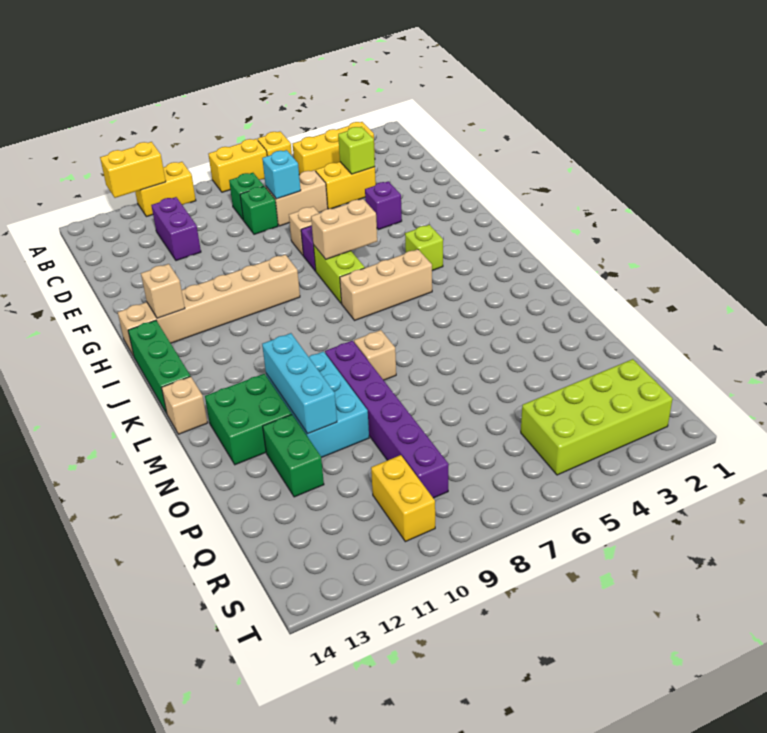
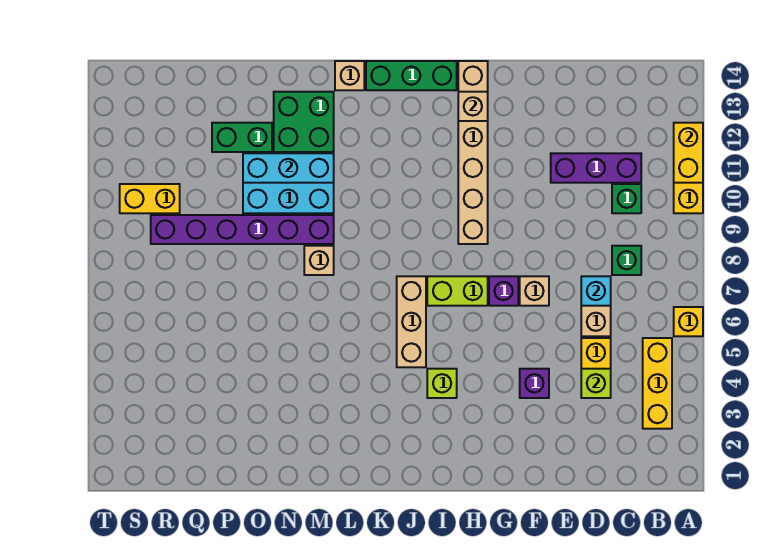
yellow brick A7:A8 level 1 -> none
purple brick C11:D11 level 1 -> purple brick C11:E11 level 1
green brick D8 level 1 -> green brick C10 level 1
tan brick H6:H7 level 2 -> none
lime brick R2:S5 level 1 -> none

